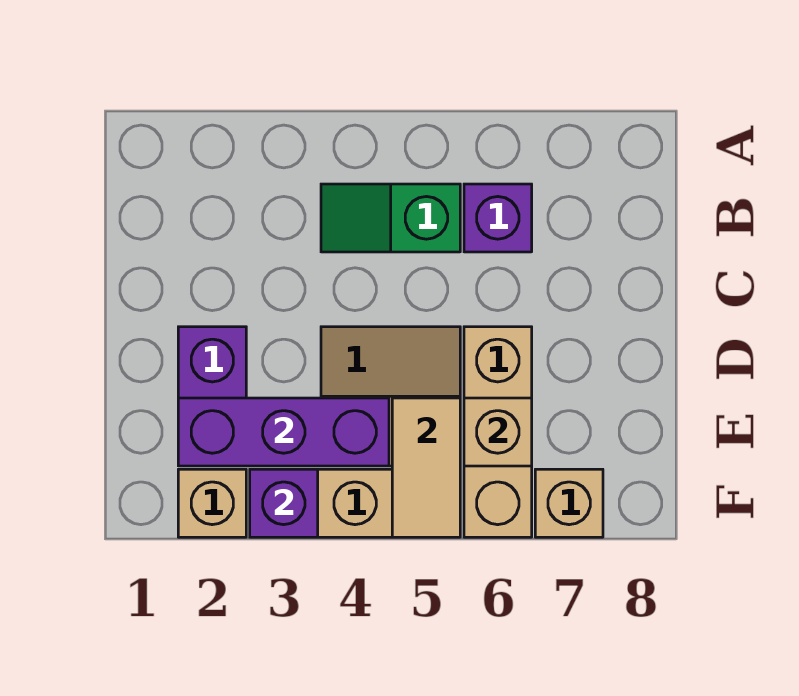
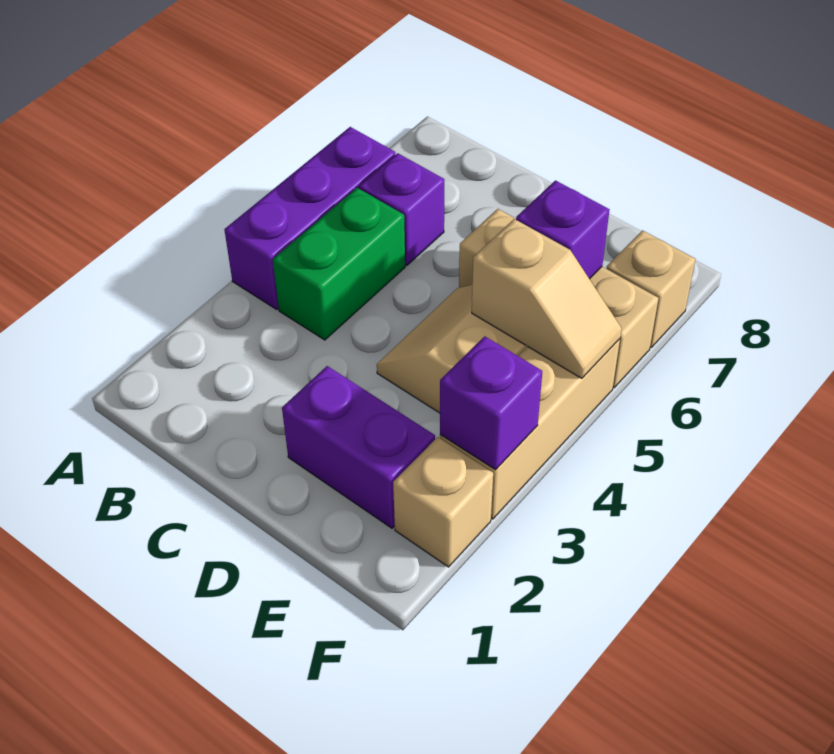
green slope B4:B5 level 1 top 5 -> green brick B4:B5 level 1
purple brick E2:E4 level 2 -> purple brick A4:A6 level 1
tan tile E5:F5 level 2 -> tan slope E5:F5 level 2 top E
tan brick E6 level 2 -> purple brick E6 level 2

